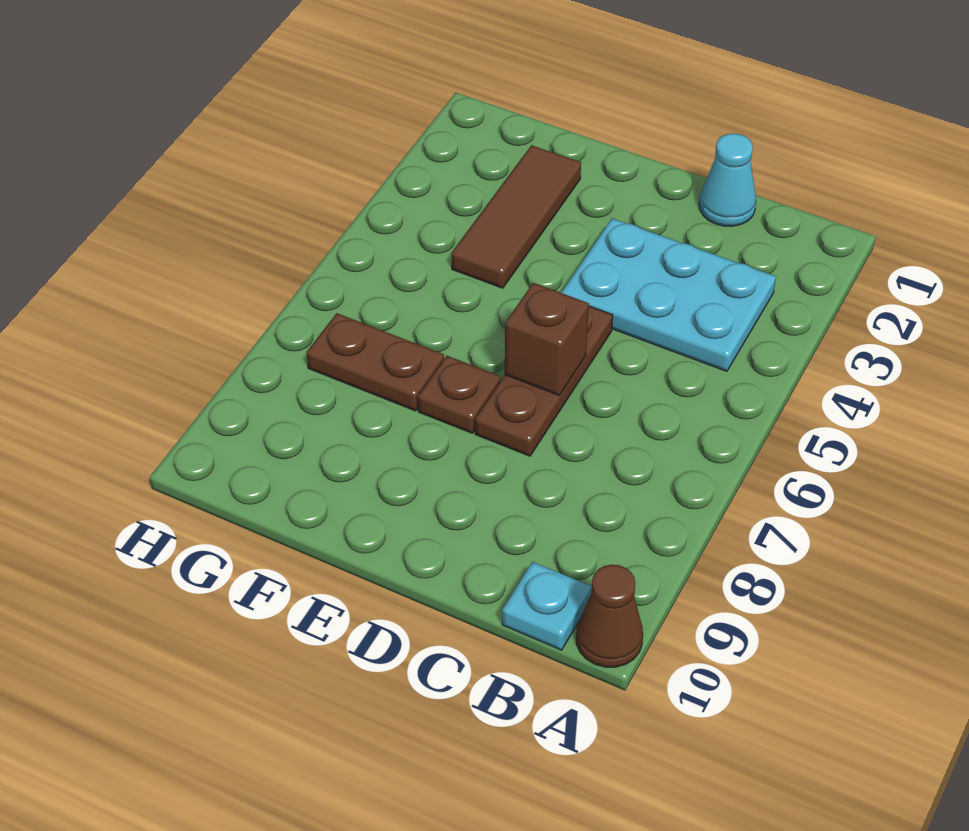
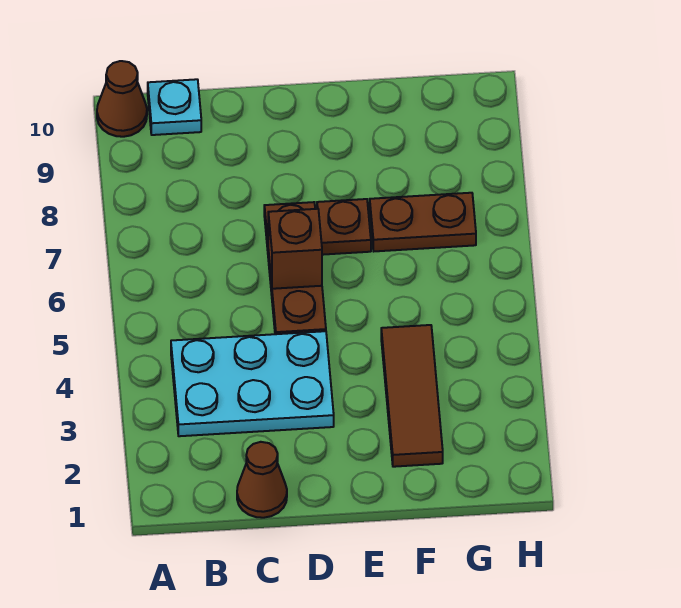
cyan cone C1 level 1 -> brown cone C1 level 1

